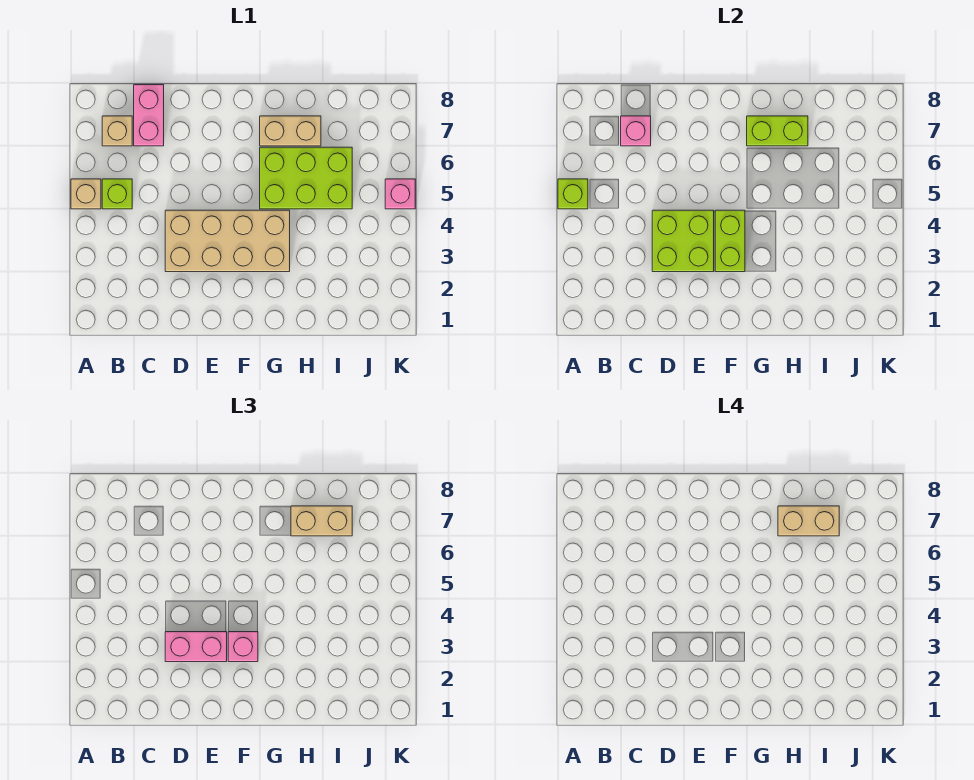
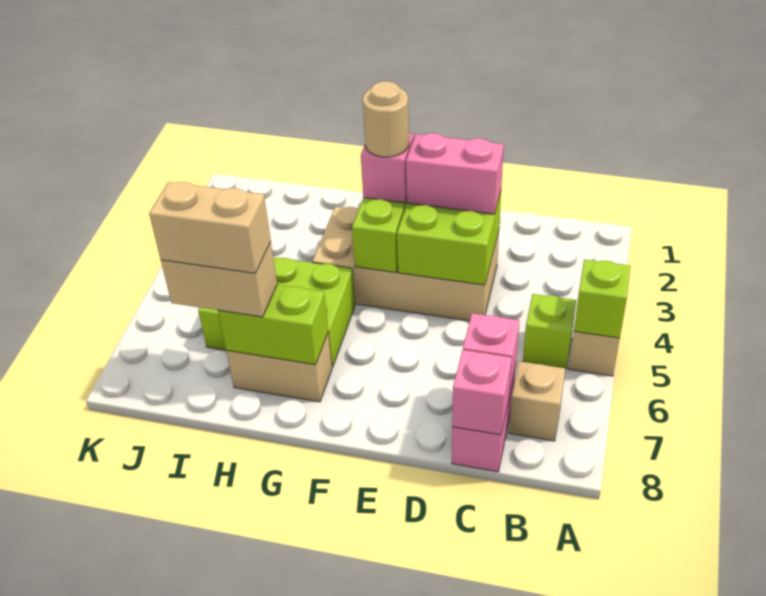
none -> tan round brick F3 level 4
pink brick K5 level 1 -> pink brick C8 level 2

